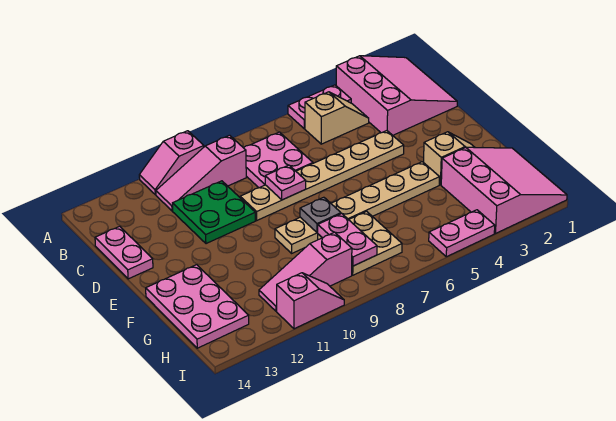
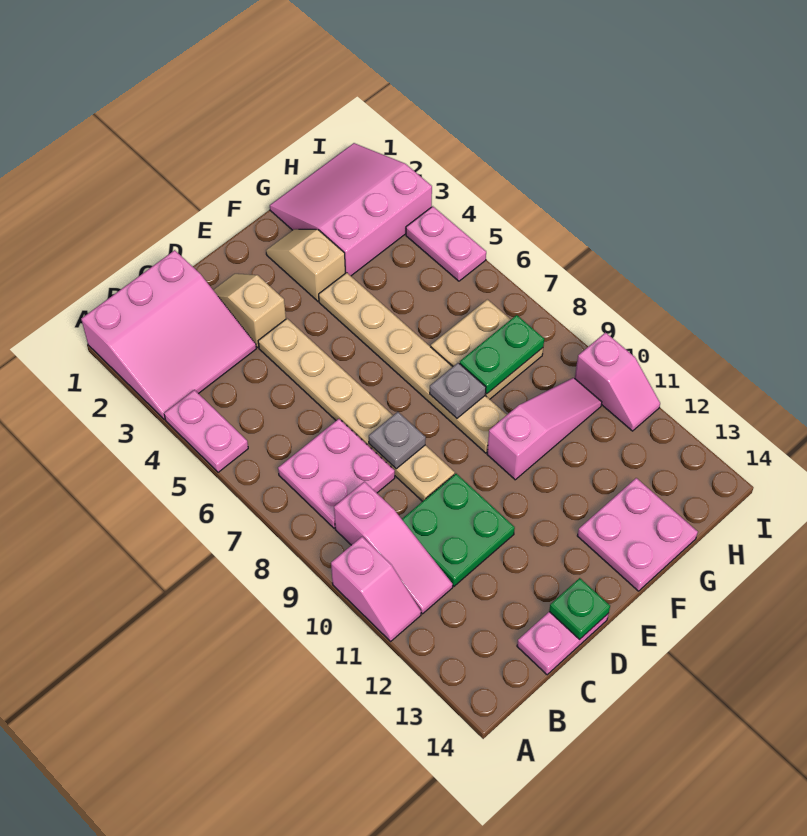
pink slope A1:C3 level 1 top 3 -> pink slope A1:C3 level 1 top 1
tan slope B4:B5 level 1 top 5 -> tan slope D2:D3 level 1 top 3
pink plate D8 level 2 -> grey plate D8 level 2
none -> green plate D14 level 2
pink plate F13:H14 level 1 -> pink plate F13:G14 level 1
pink plate G8:H8 level 2 -> green plate G8:H8 level 2
pink slope H9:H11 level 1 top 9 -> pink slope F10:H10 level 1 top F
pink slope I10:I11 level 1 top 11 -> pink slope I10:I11 level 1 top 10

